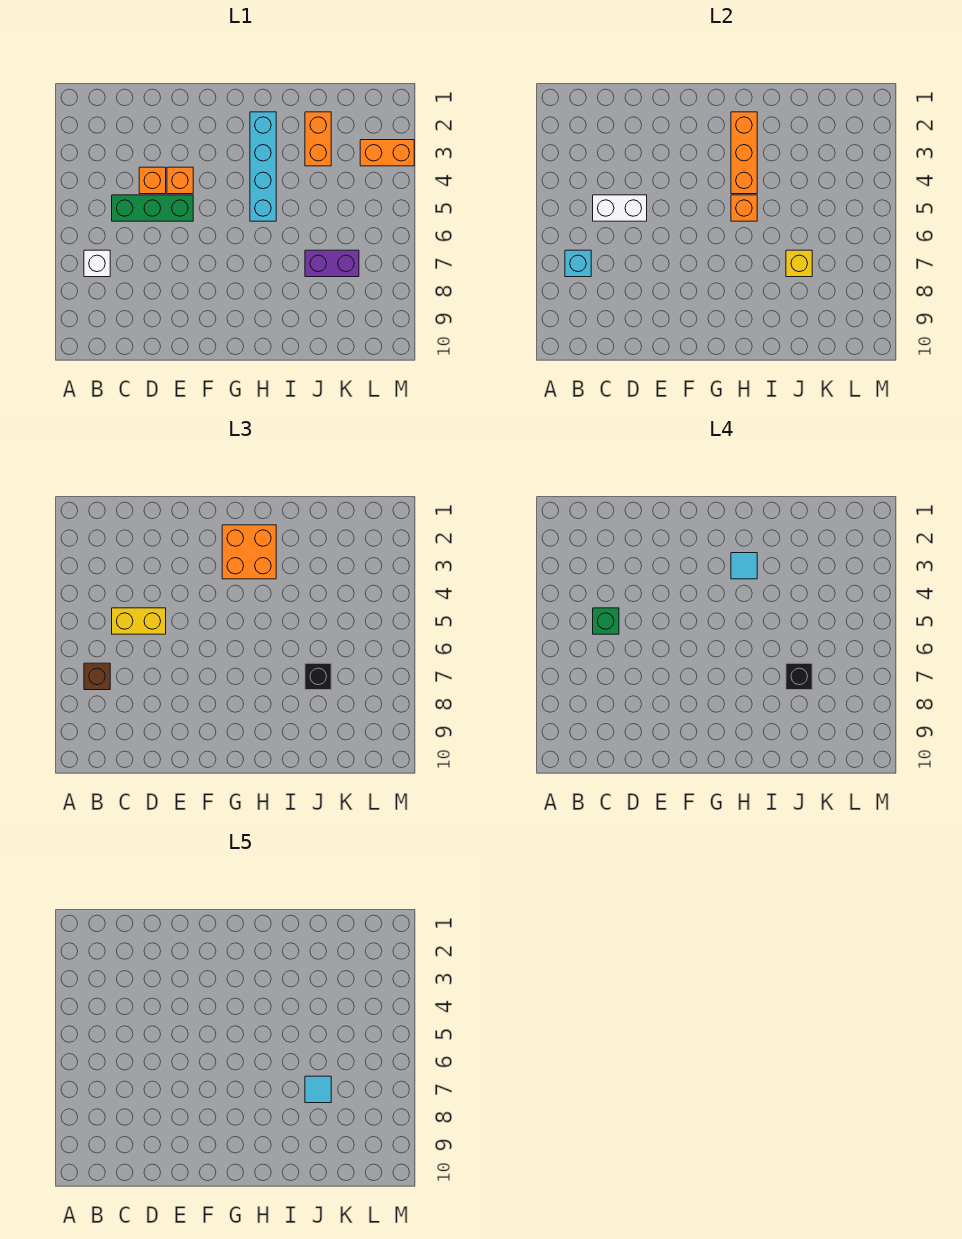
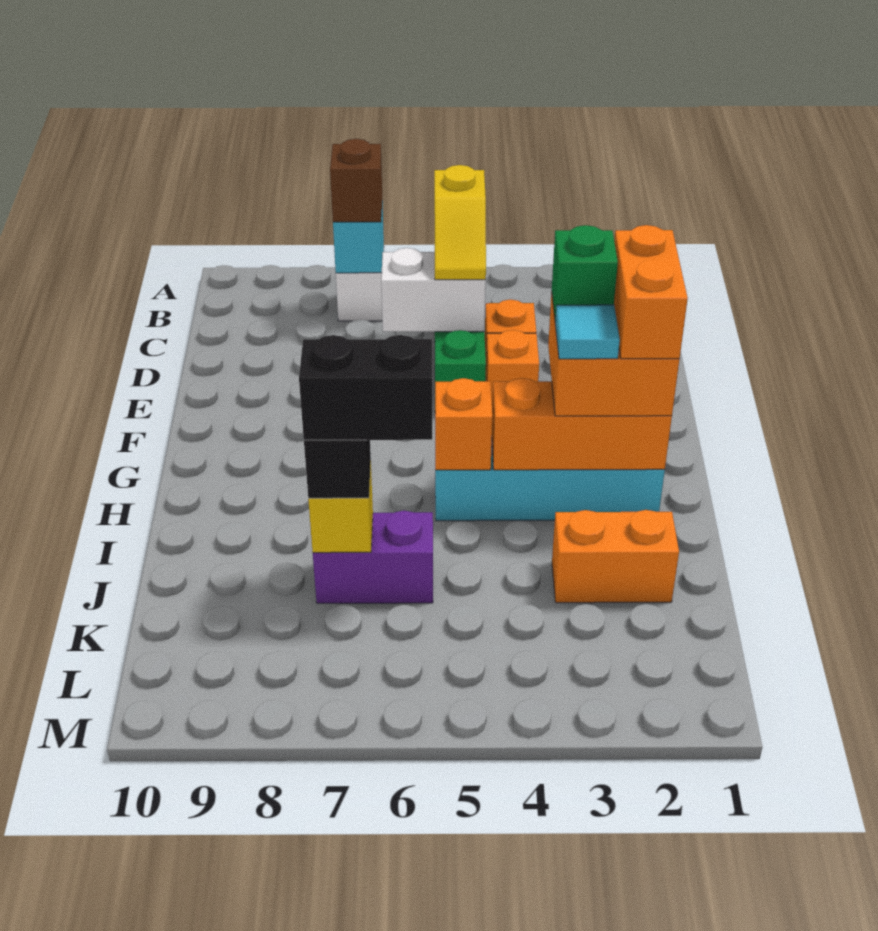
white brick C5:D5 level 2 -> white brick D5:D6 level 2
yellow brick C5:D5 level 3 -> yellow slope C5:D5 level 3 top C
green brick C5 level 4 -> green brick G3 level 4
purple brick J7:K7 level 1 -> purple brick J6:J7 level 1
black brick J7 level 4 -> black brick J6:J7 level 4
cyan tile J7 level 5 -> none
orange brick L3:M3 level 1 -> orange brick G2:H2 level 4

